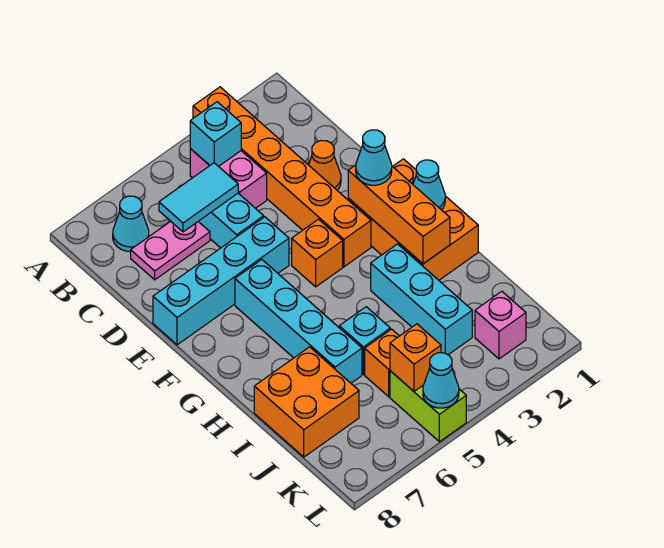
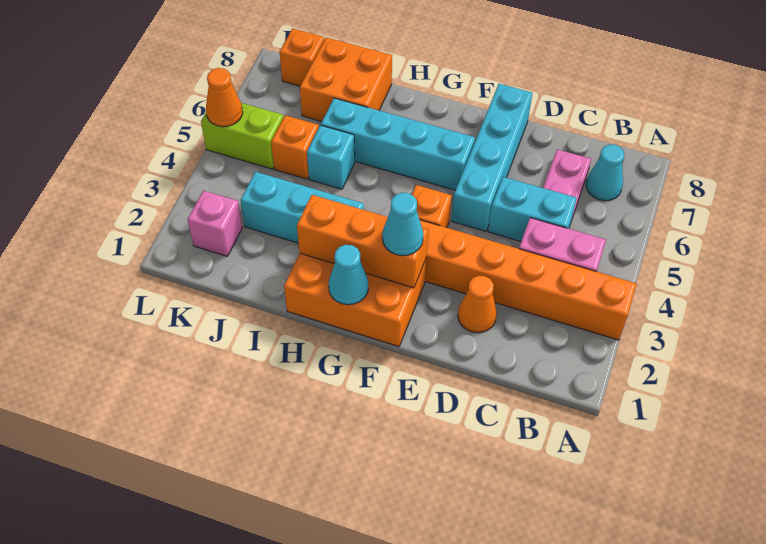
cyan brick B4 level 2 -> none
cyan tile C5:C6 level 2 -> none
orange brick K5 level 2 -> orange brick K8 level 1
cyan cone L5 level 2 -> orange cone L5 level 2

